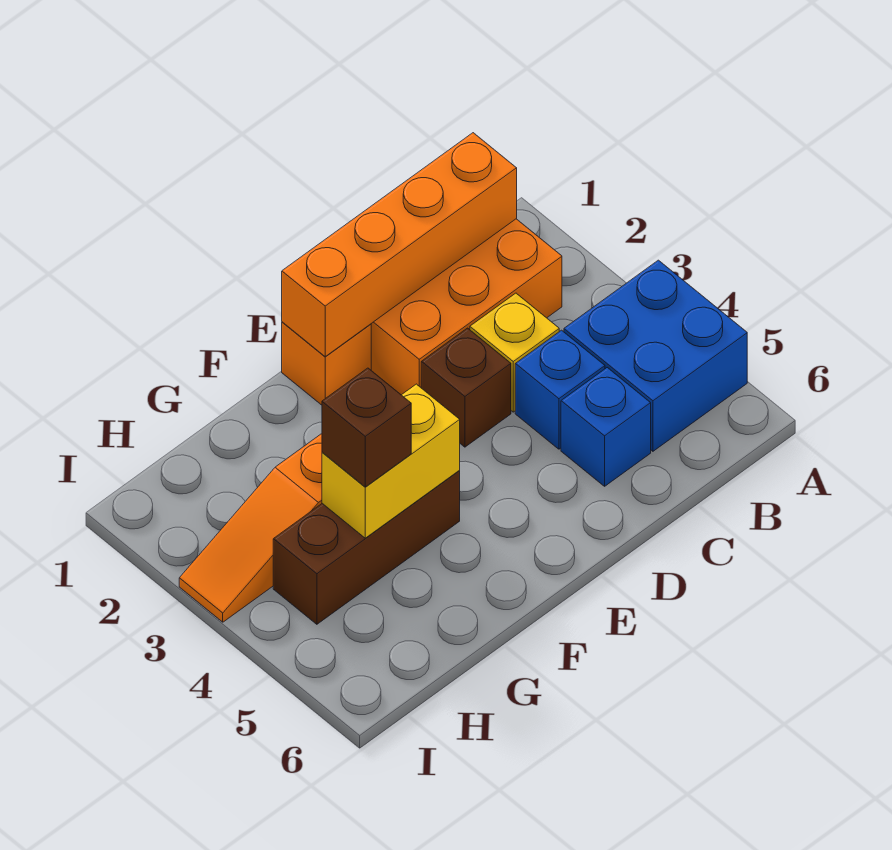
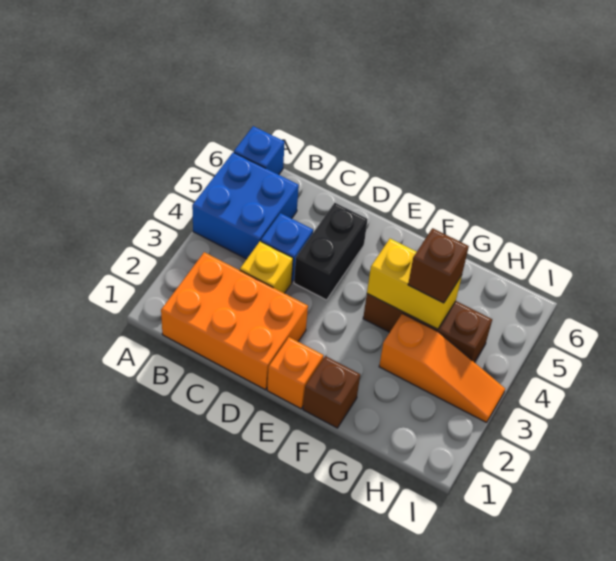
orange brick B1:E1 level 2 -> none
blue brick C5 level 1 -> blue brick A6 level 1
brown brick D3 level 1 -> brown brick F1 level 1
none -> black brick D4:D5 level 1

